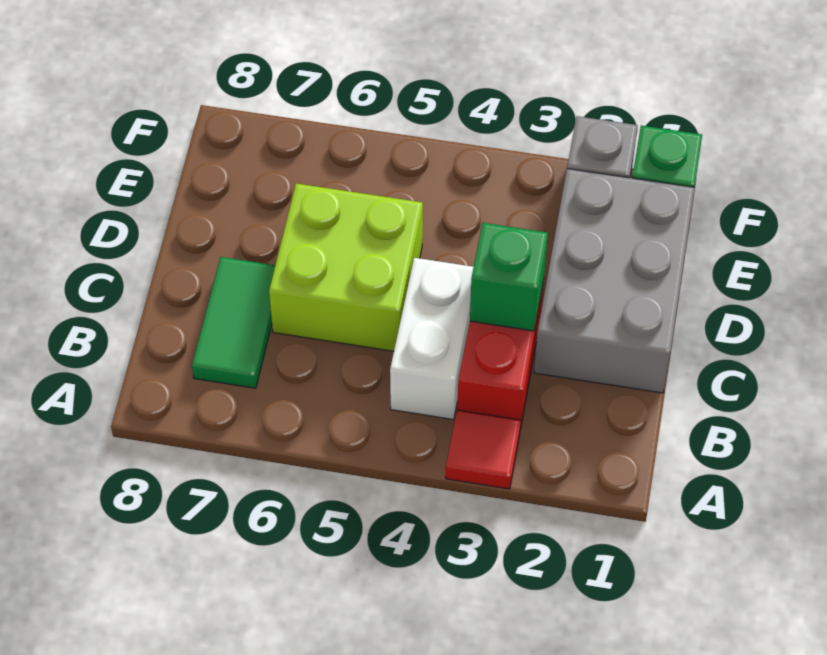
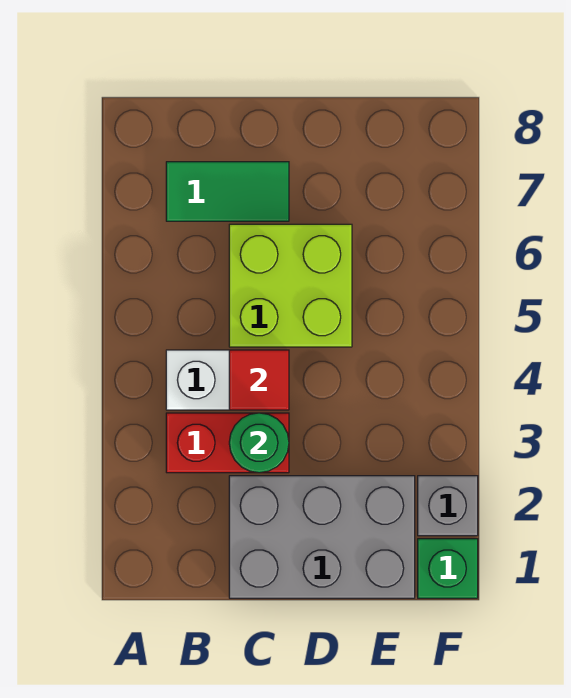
red tile A3 level 1 -> red tile C4 level 2
green brick C3 level 2 -> green round brick C3 level 2

